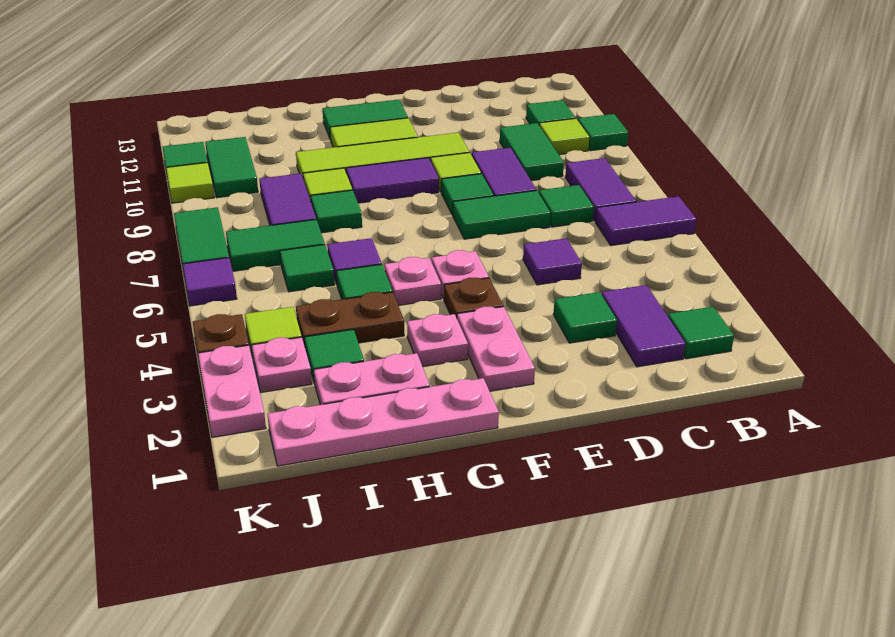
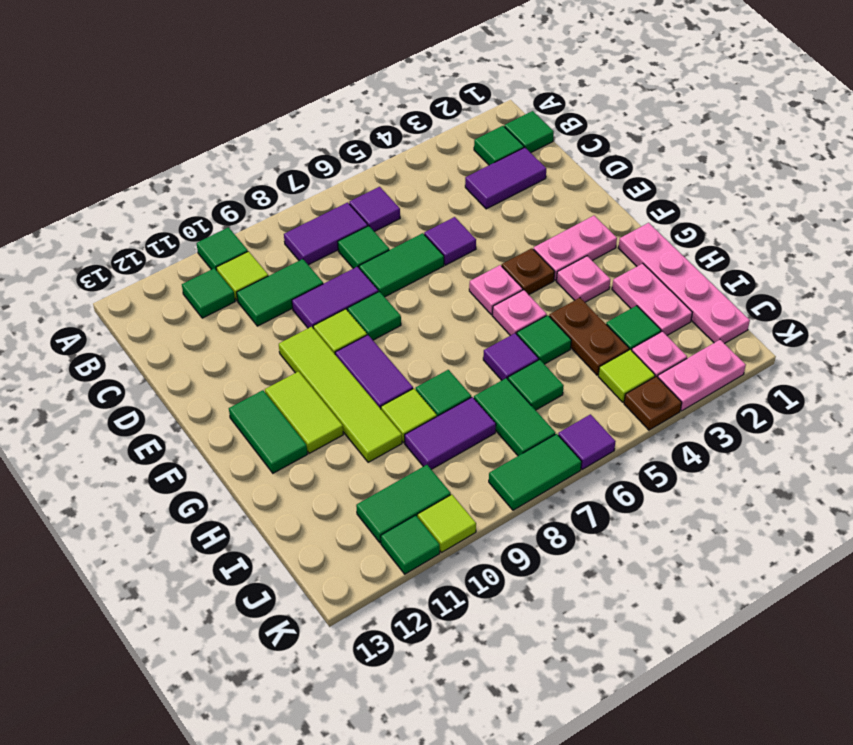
purple tile A6:B6 level 1 -> purple tile B6 level 1
green tile D3 level 1 -> green tile B1 level 1
green tile D7:E7 level 1 -> green tile D6:D7 level 1

